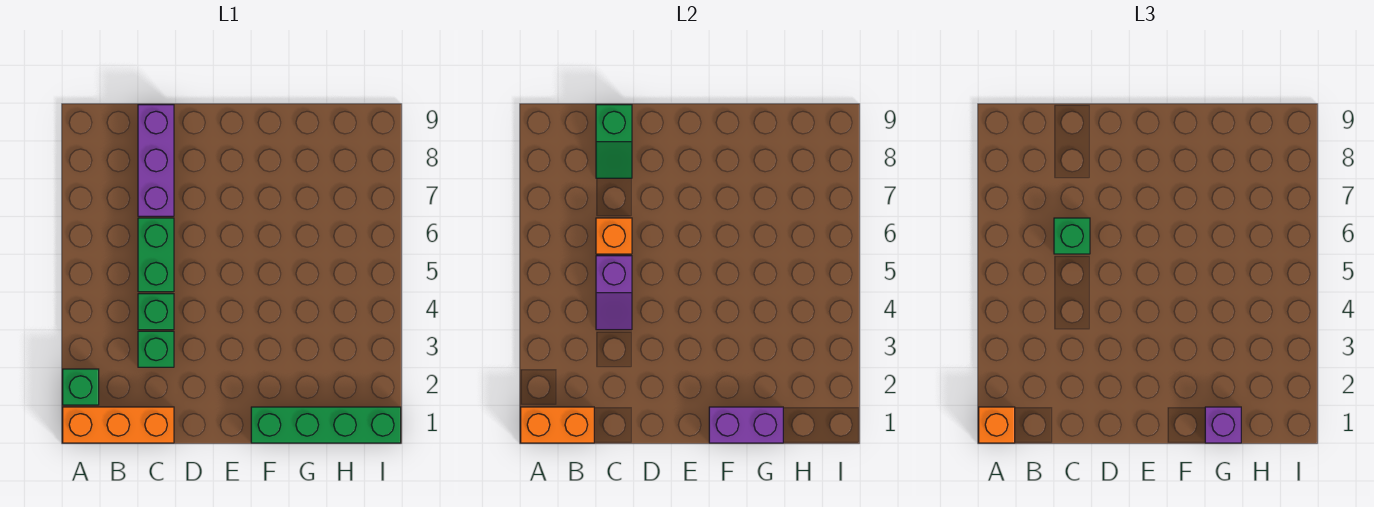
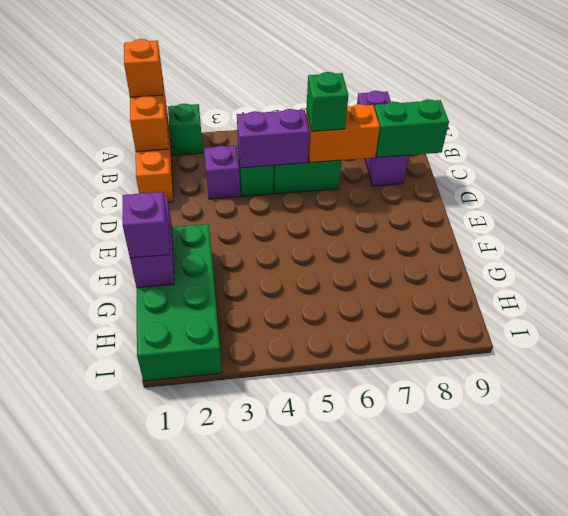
green brick C3 level 1 -> purple brick C3 level 1
purple slope C4:C5 level 2 top 5 -> purple brick C4:C5 level 2
orange brick C6 level 2 -> orange brick C6:C7 level 2
purple brick C7:C9 level 1 -> purple brick A8:C8 level 1
green slope C8:C9 level 2 top 9 -> green brick C8:C9 level 2
green brick F1:I1 level 1 -> green brick F1:I2 level 1

